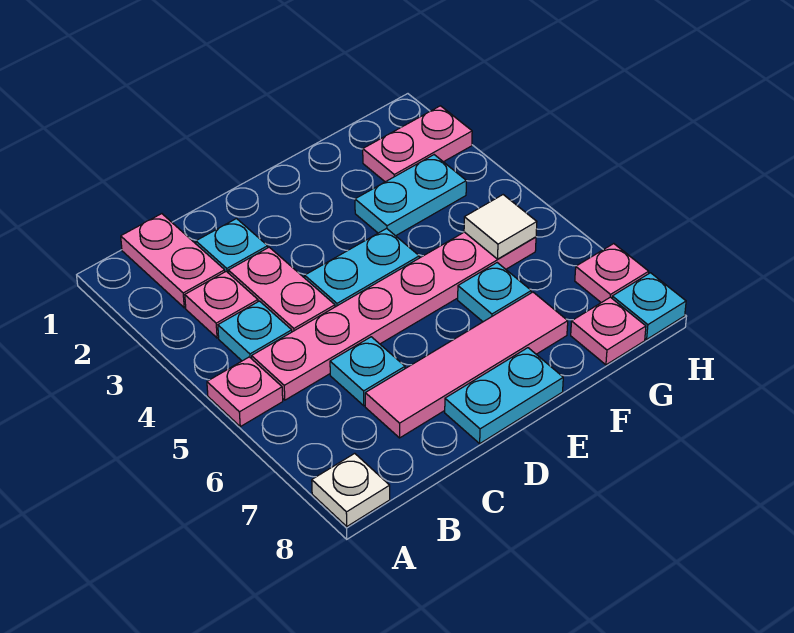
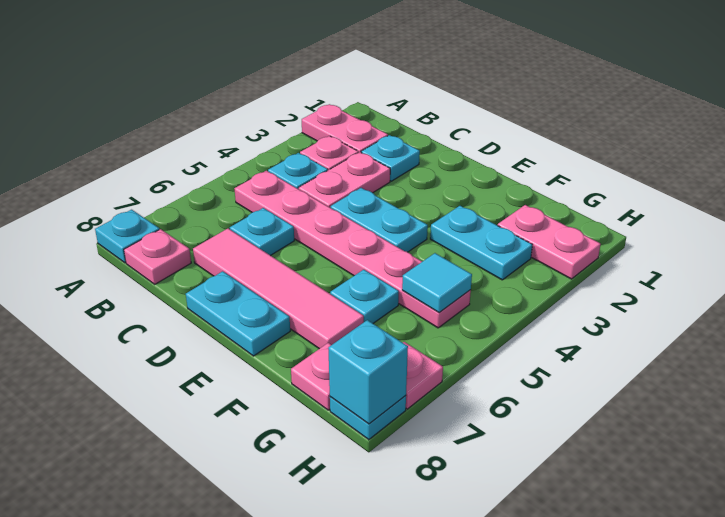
pink plate A5 level 1 -> pink plate B8 level 1
white plate A8 level 1 -> cyan plate A8 level 1
pink plate B1:B2 level 1 -> pink plate A2:B2 level 1
white tile G5 level 2 -> cyan tile G5 level 2
none -> cyan brick H8 level 2

